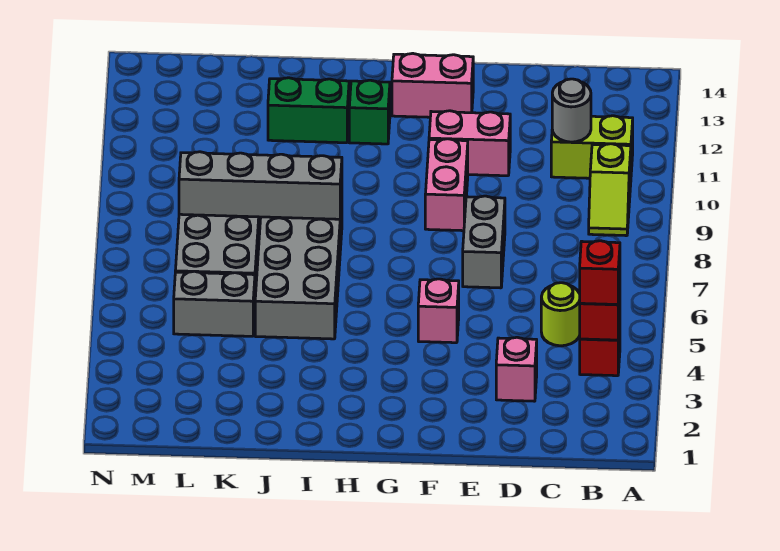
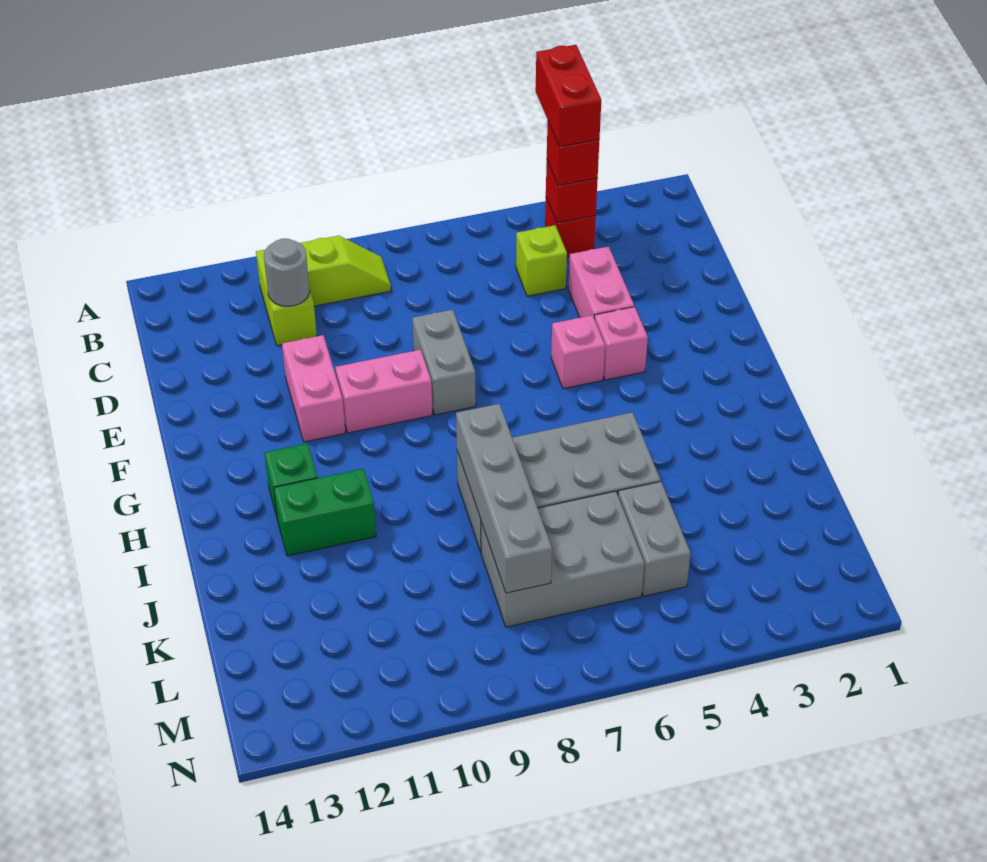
none -> red brick A4:B4 level 4
lime round brick C5 level 1 -> lime brick C5 level 1
pink brick D3 level 1 -> pink brick F4 level 1
grey brick E7:E8 level 1 -> grey brick E8:F8 level 1
pink brick F13:G13 level 1 -> pink brick D4:E4 level 1
green brick I12:J12 level 1 -> green brick I11:I12 level 1

